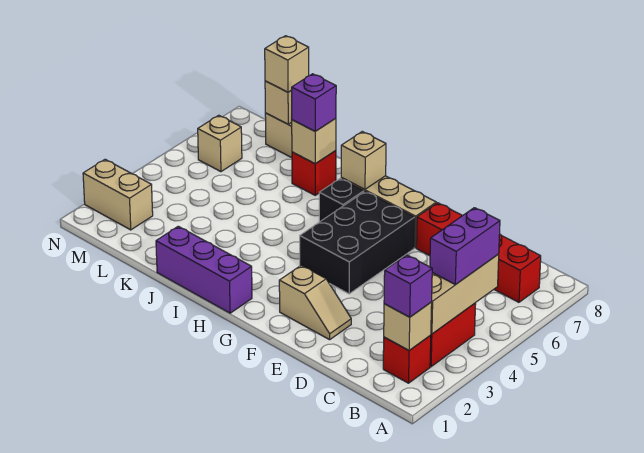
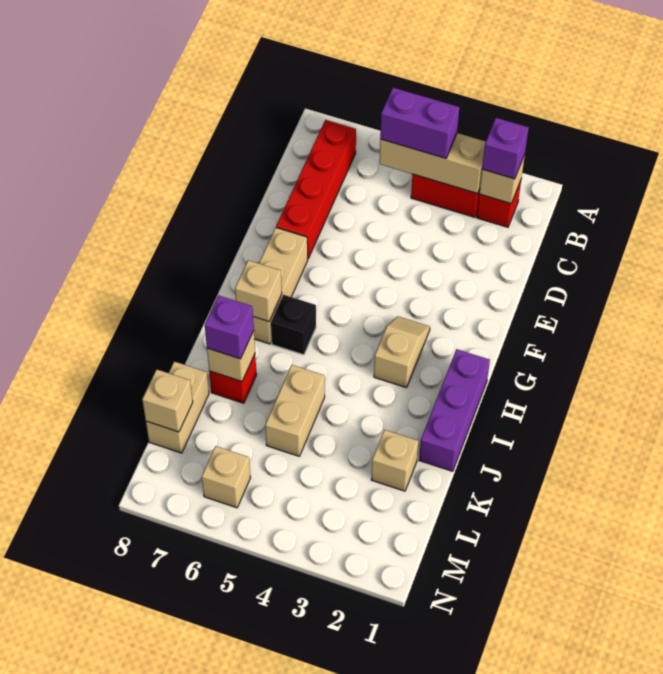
tan slope E2:F2 level 1 top F -> tan slope G3:H3 level 1 top H
black brick F4:G6 level 1 -> none
tan brick L8 level 3 -> tan brick K2 level 1
tan brick M2:N2 level 1 -> tan brick J5:K5 level 1

